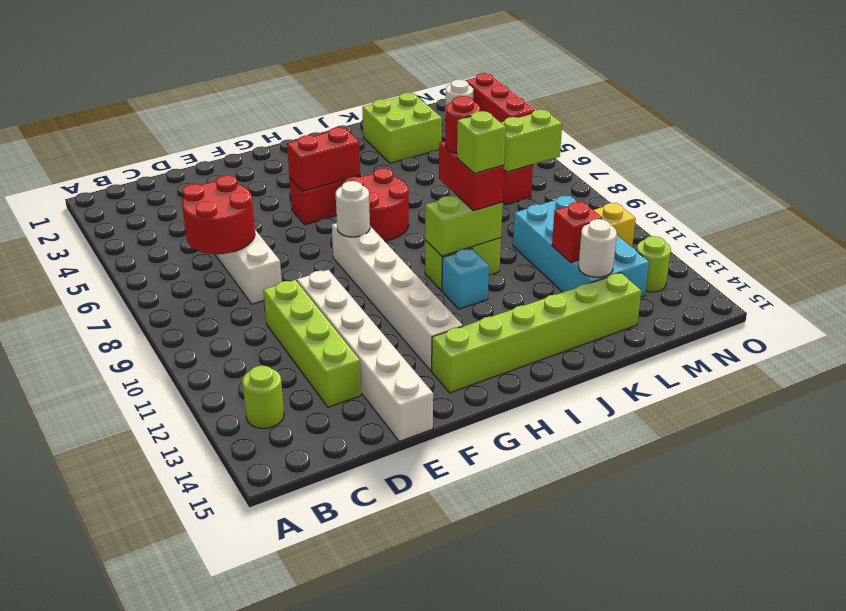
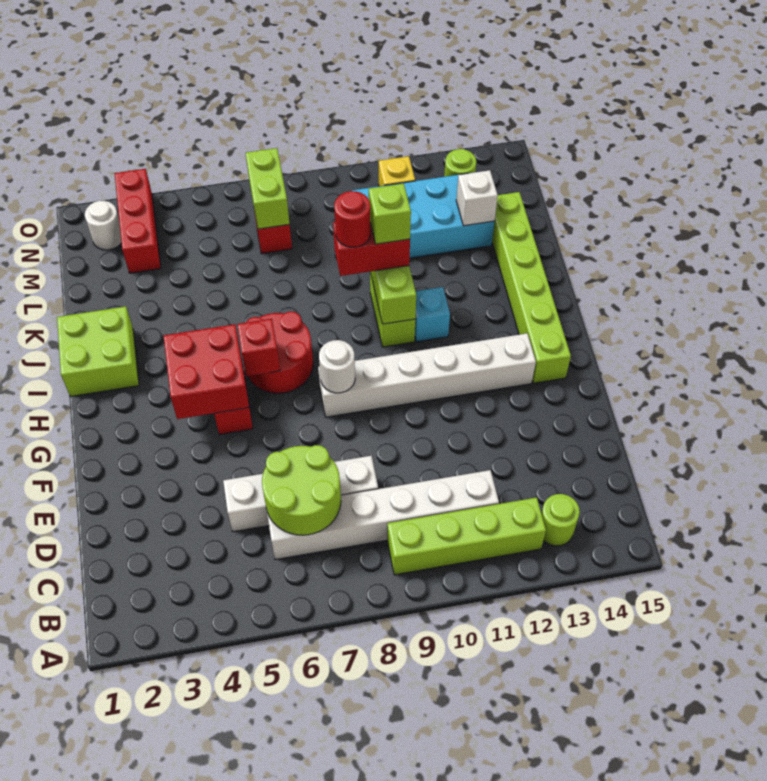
red round brick C6:D7 level 2 -> lime round brick C6:D7 level 2
lime brick D10:D13 level 1 -> lime brick B9:B12 level 1
white brick E10:E15 level 1 -> white brick C6:C11 level 1
red brick G5:H5 level 2 -> red brick G4:H5 level 2
lime brick K2:L3 level 1 -> lime brick I1:J2 level 1
red brick L12 level 2 -> red brick H6 level 2
white round brick L13 level 2 -> white brick L13 level 2
red brick O2:O4 level 1 -> red brick M3:O3 level 1

